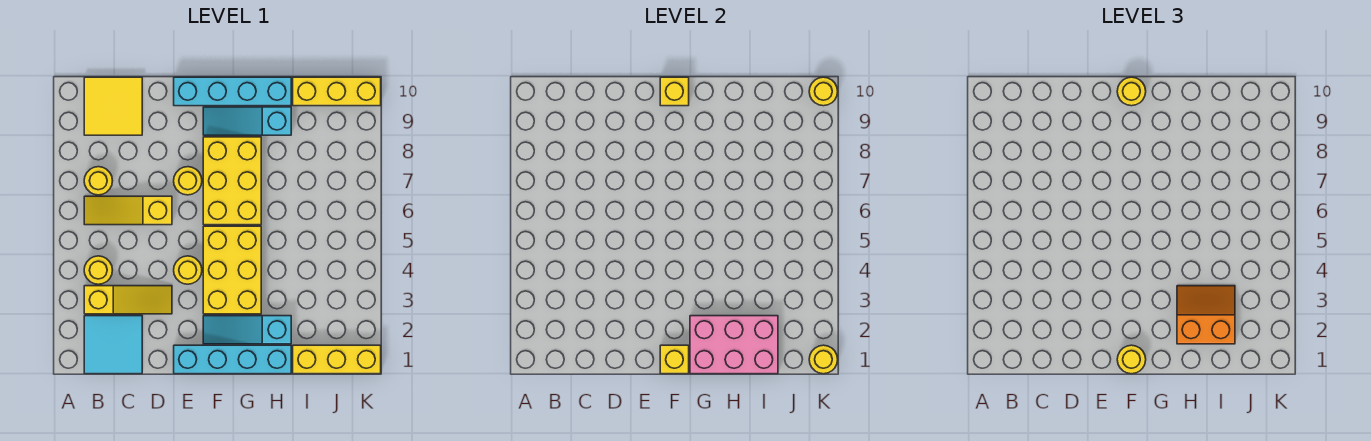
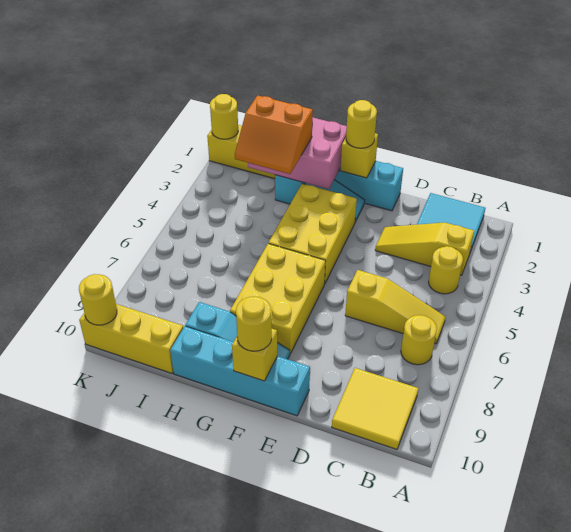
yellow round brick E4 level 1 -> none
yellow round brick E7 level 1 -> none

